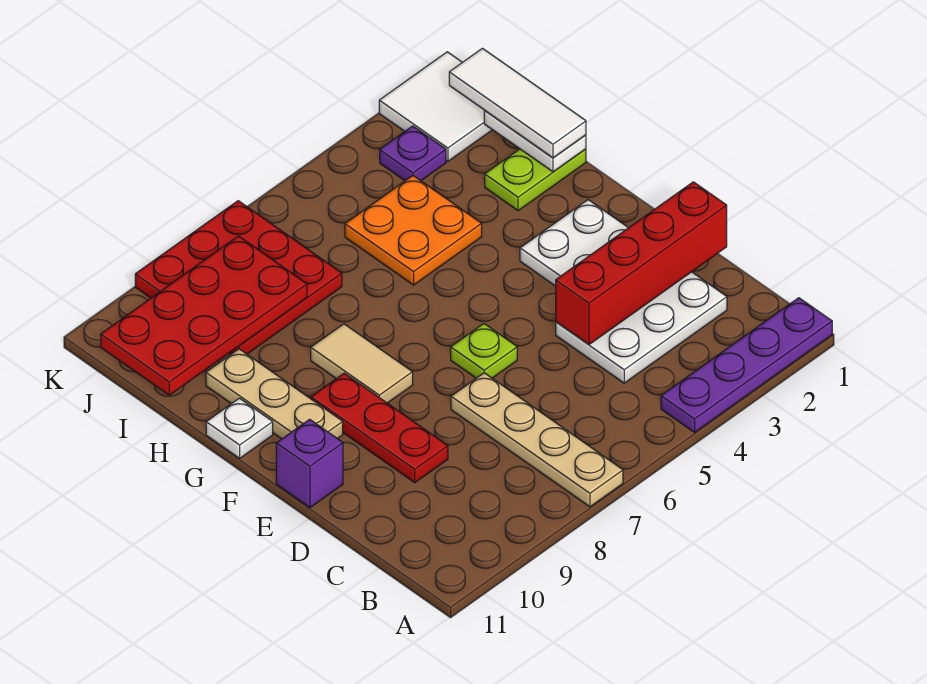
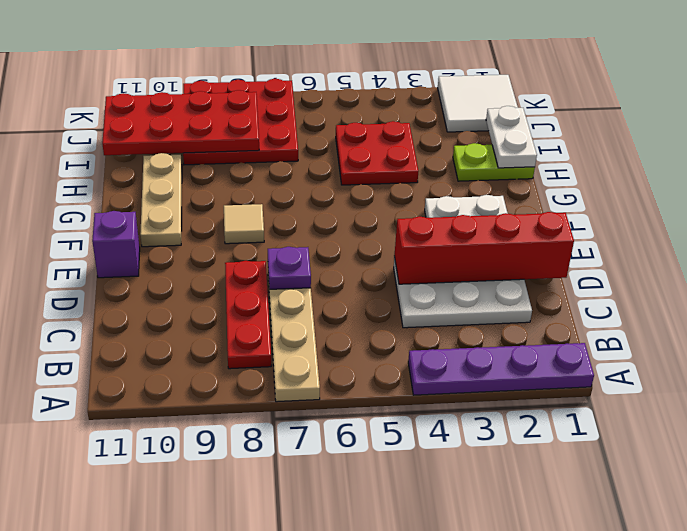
red plate D9:F9 level 1 -> red plate B8:D8 level 1
lime plate E6 level 1 -> none
tan tile F8:G8 level 1 -> tan tile F8 level 1
white plate G11 level 1 -> none
white tile H1:J1 level 3 -> none
orange plate H4:I5 level 1 -> red plate H4:I5 level 1
purple plate J3 level 1 -> purple plate D7 level 2

